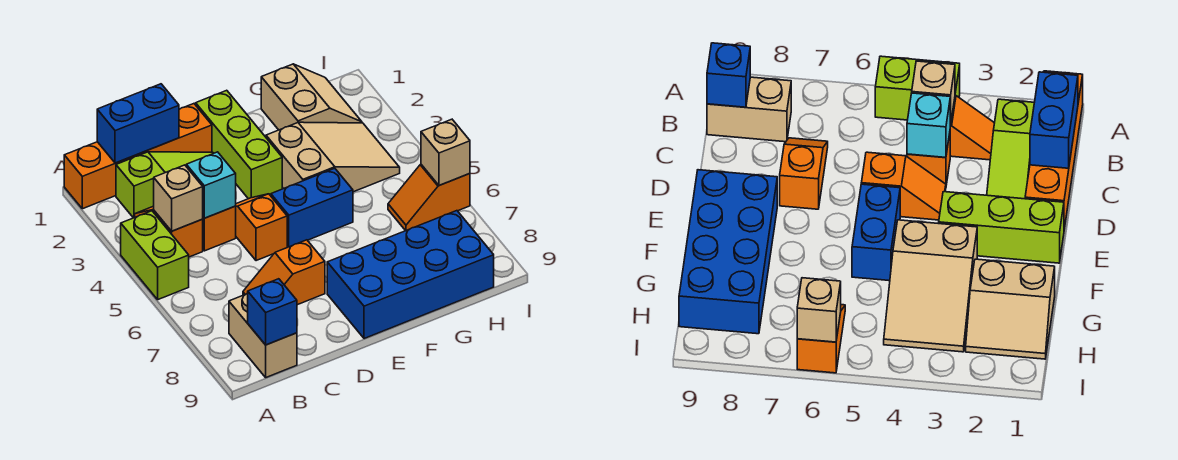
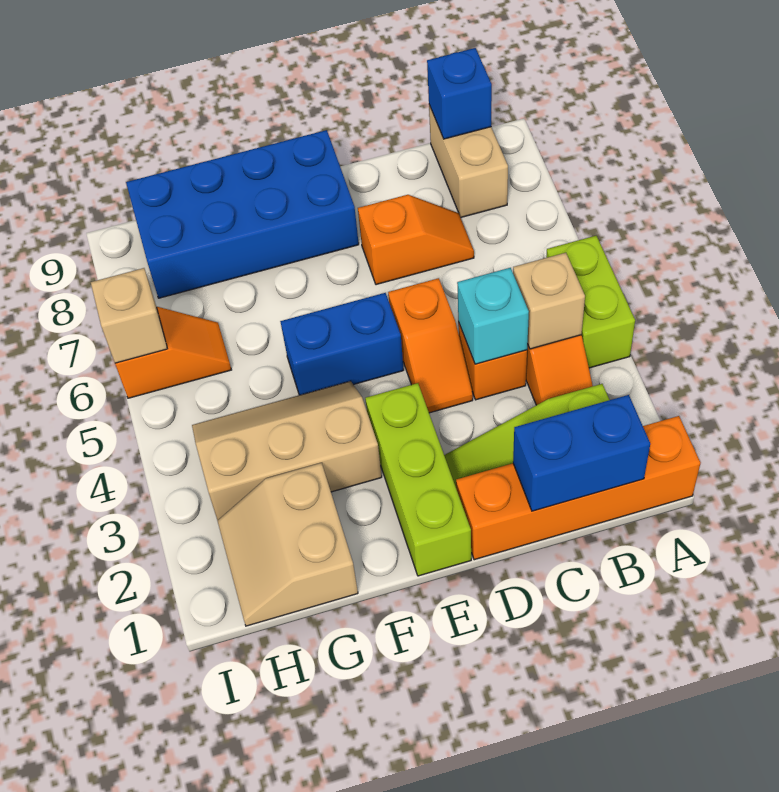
tan slope F3:H4 level 1 top F -> tan slope F3:H4 level 1 top 3

